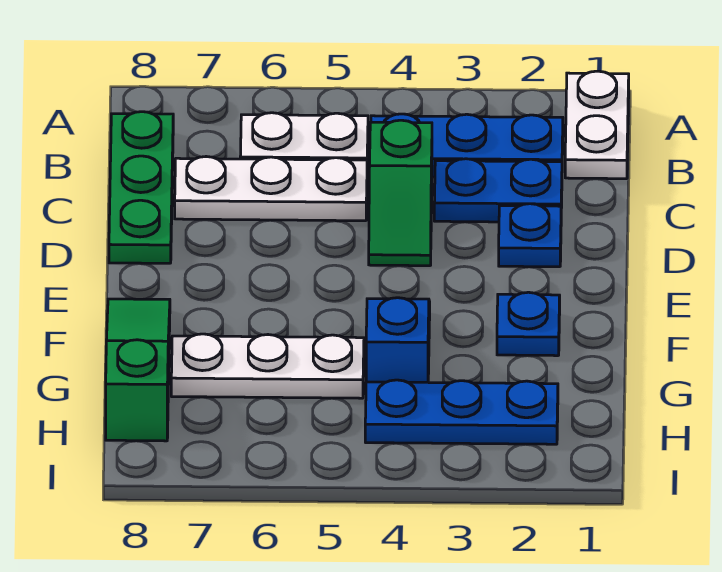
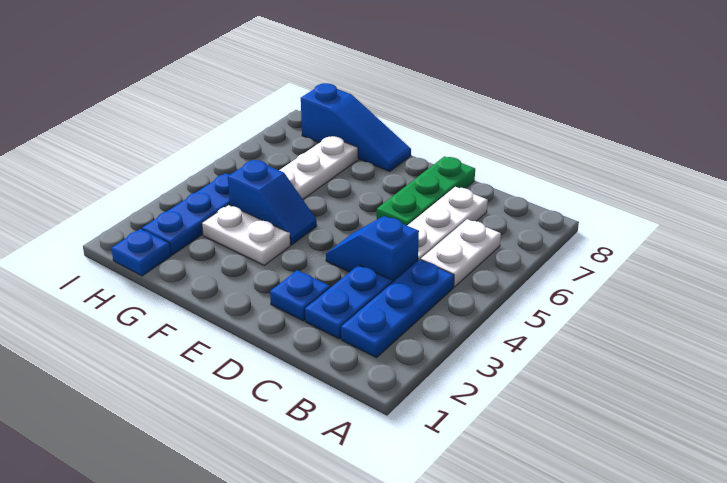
white plate A1:B1 level 1 -> white plate F3:G3 level 1
green plate B8:D8 level 1 -> green plate D6:D8 level 1
green slope C4:D4 level 1 top C -> blue slope C4:D4 level 1 top C
blue plate F2 level 1 -> blue plate H1 level 1
green slope F8:H8 level 1 top H -> blue slope F8:H8 level 1 top H

